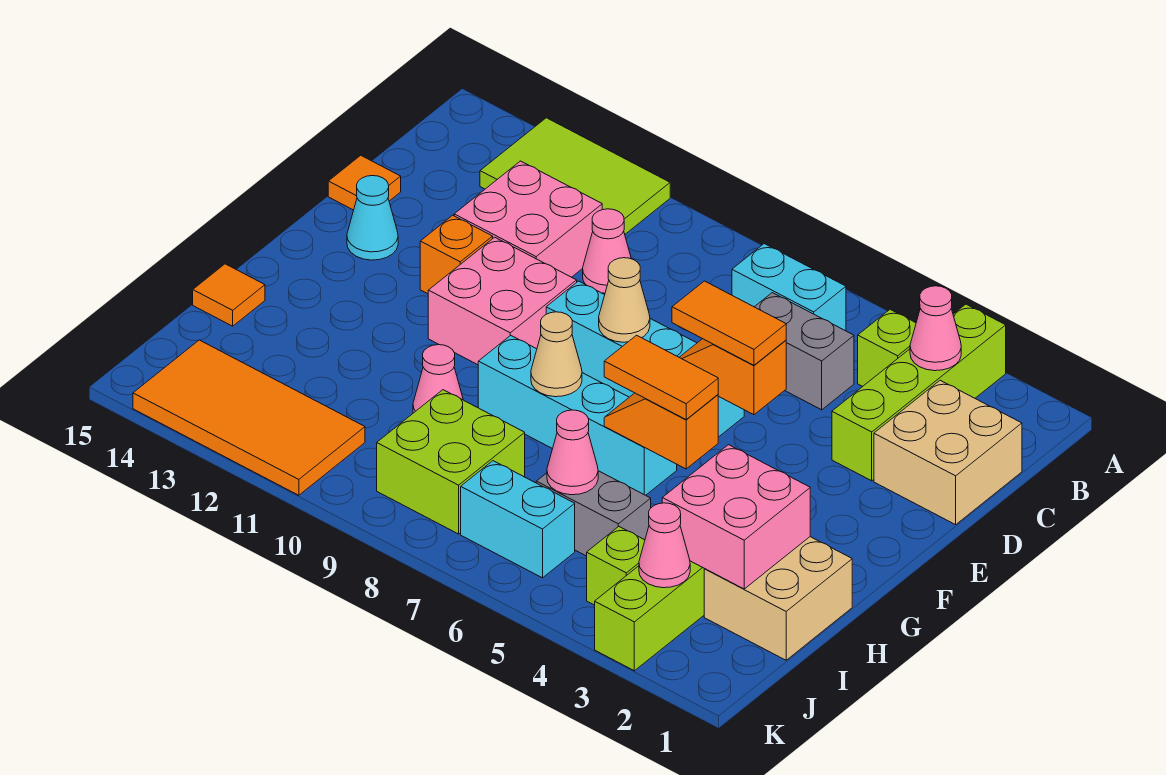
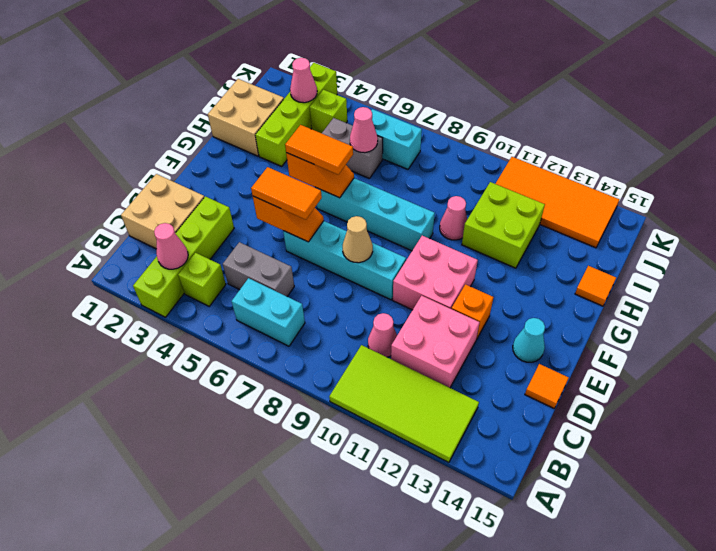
lime tile A11:B13 level 1 -> lime tile A10:B13 level 1
tan cone G8 level 2 -> none
pink brick H2:I3 level 2 -> none
lime brick I8:J9 level 1 -> lime brick H11:I12 level 1

